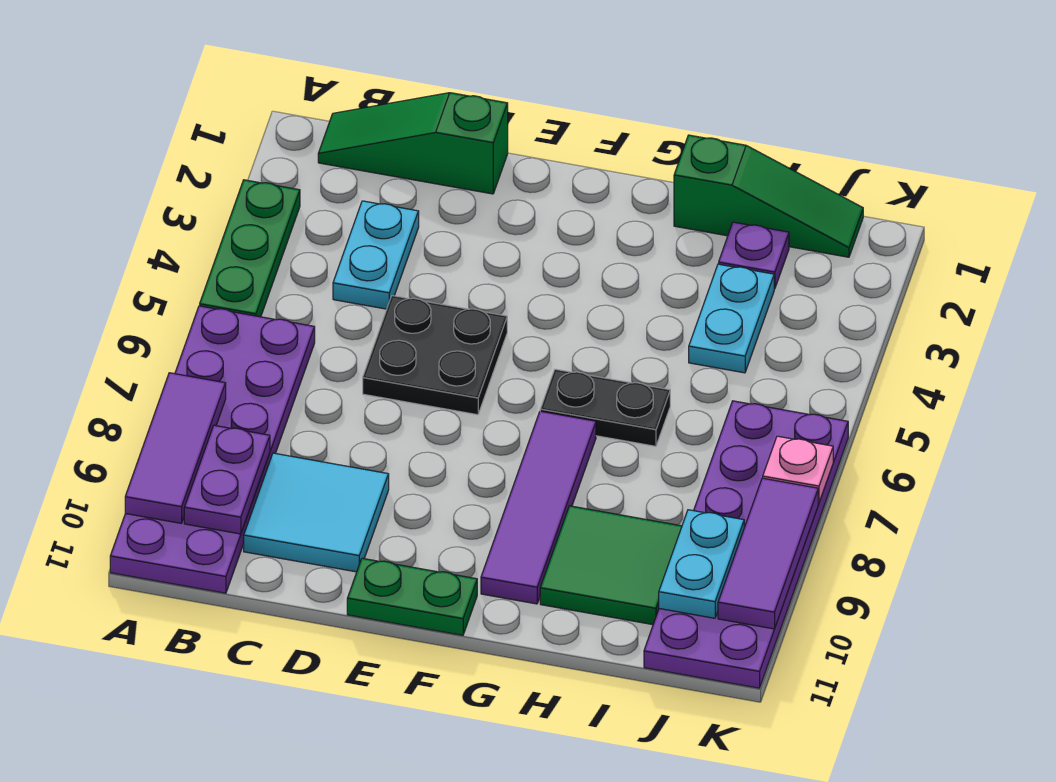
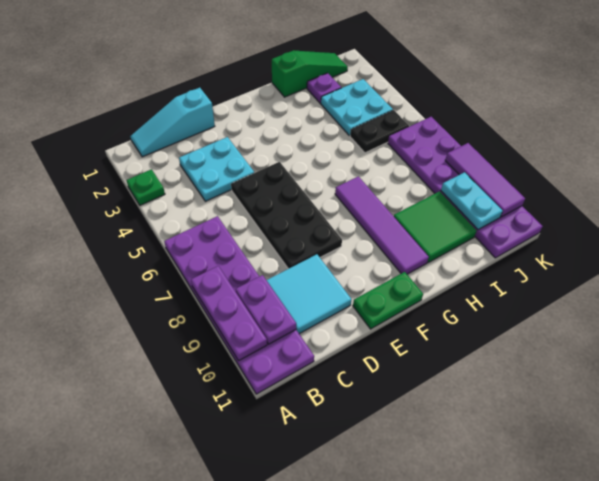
green plate A3:A5 level 1 -> green plate A3 level 1
purple tile A8:A10 level 2 -> purple plate A8:A10 level 2
green slope B1:D1 level 1 top D -> cyan slope B1:D1 level 1 top D
cyan plate C3:C4 level 1 -> cyan plate C3:D4 level 1
black plate D5:E6 level 1 -> black plate D5:E8 level 1
black plate G6:H6 level 1 -> black plate I5:J5 level 1
cyan plate I3:I4 level 1 -> cyan plate I3:J4 level 1
pink plate K7 level 2 -> none

